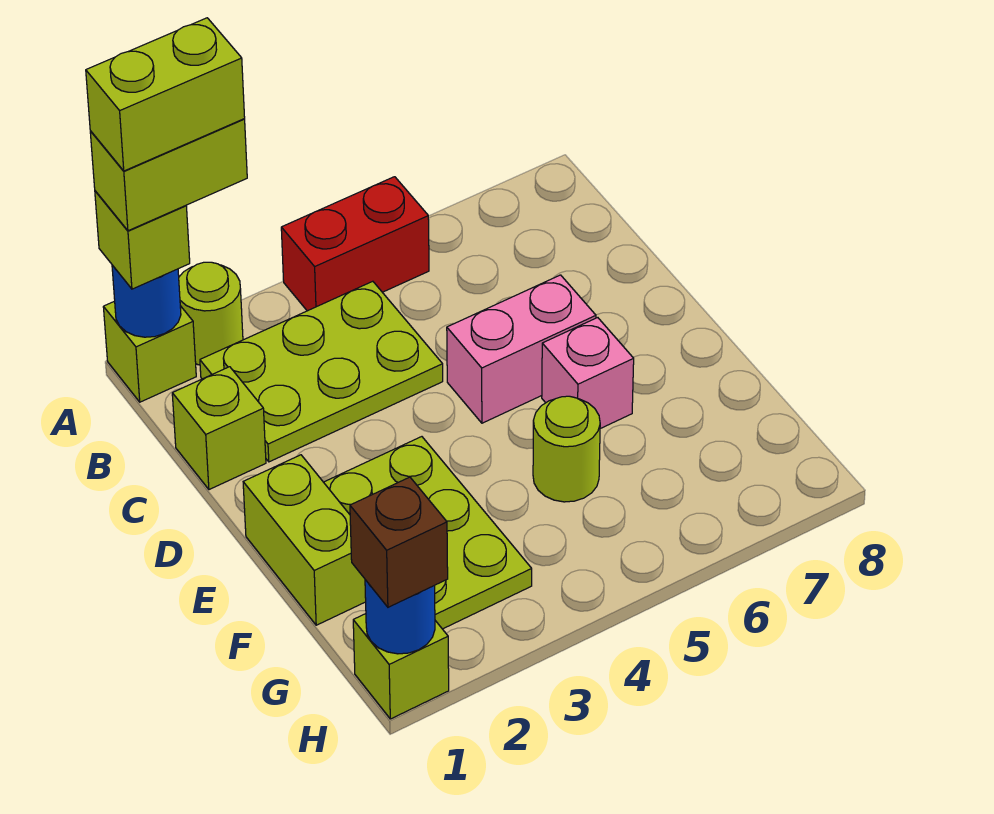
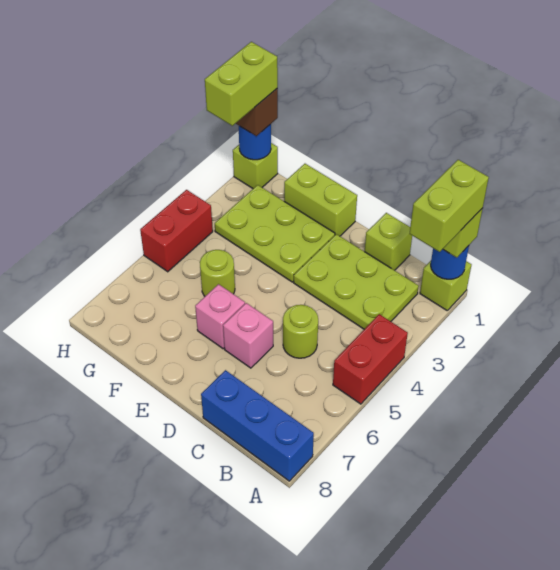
lime brick A1:A2 level 5 -> lime brick H1:H2 level 4
lime round brick A2 level 1 -> lime round brick C5 level 1
none -> blue brick A8:C8 level 1
lime plate B2:C4 level 1 -> lime plate B2:D3 level 1
pink brick D5:D6 level 1 -> pink brick D6 level 1
none -> red brick H4:H5 level 1

